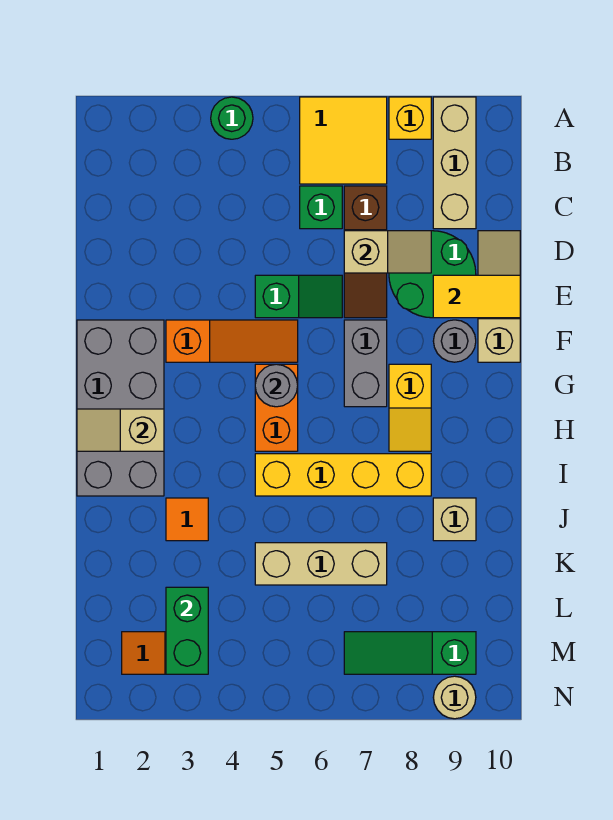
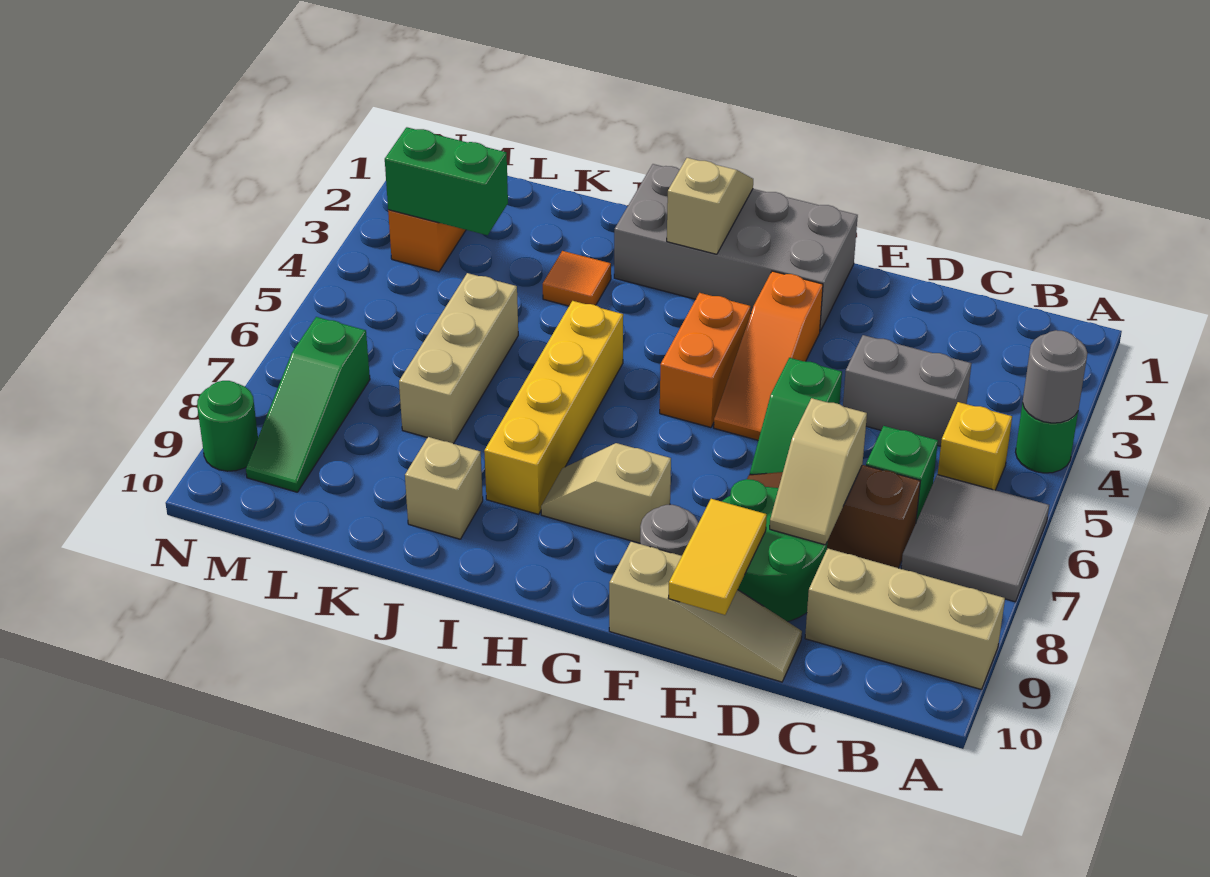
yellow tile A6:B7 level 1 -> grey tile A6:B7 level 1
yellow brick A8 level 1 -> yellow brick B5 level 1
grey brick F7:G7 level 1 -> grey brick C4:D4 level 1
orange brick G5:H5 level 1 -> orange brick G4:G5 level 1
grey round brick G5 level 2 -> grey round brick A4 level 2
yellow slope G8:H8 level 1 top G -> tan slope G8:H8 level 1 top G
green slope M7:M9 level 1 top 9 -> green slope M7:M9 level 1 top 7
tan round brick N9 level 1 -> green round brick N9 level 1

